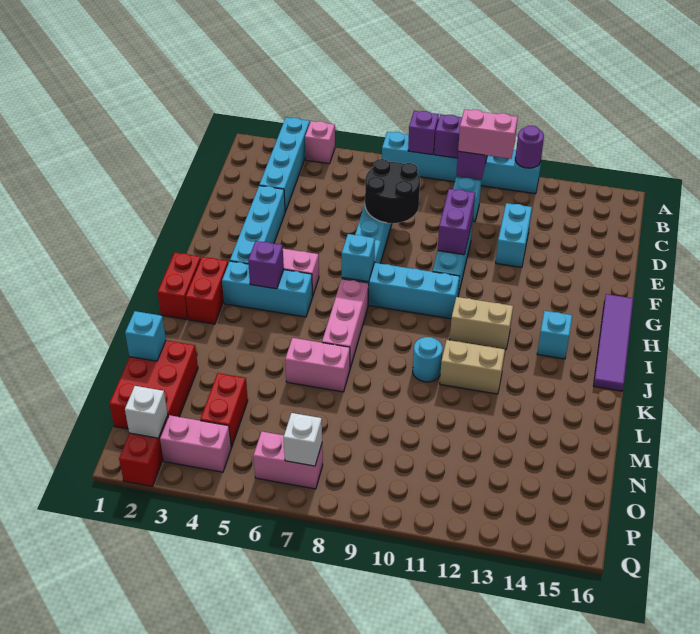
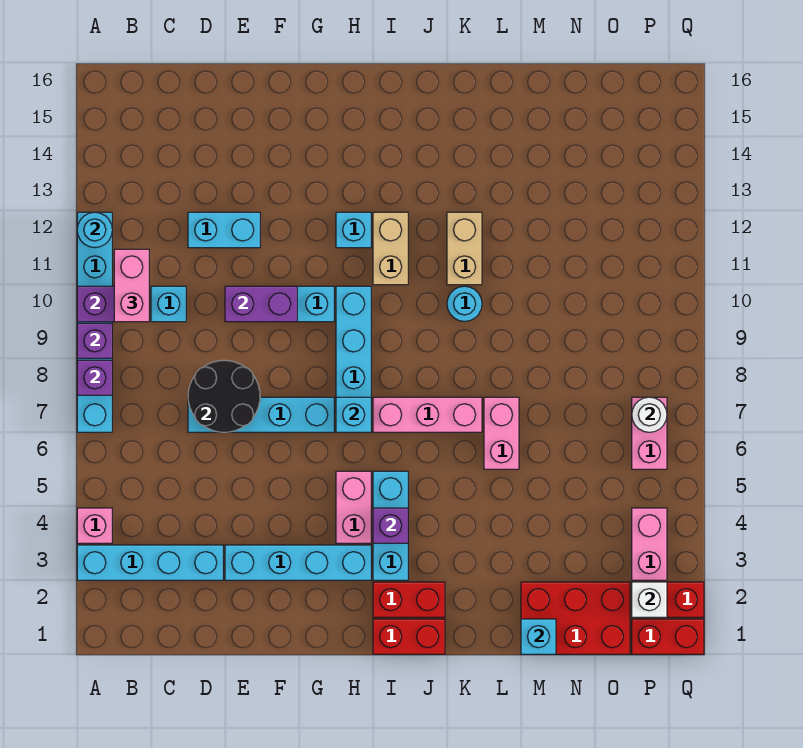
purple round brick A12 level 2 -> cyan round brick A12 level 2
purple tile G16:J16 level 1 -> none
cyan brick I14 level 1 -> cyan brick H12 level 1
red brick N4:O4 level 1 -> red brick P1:Q1 level 1
white brick P7 level 2 -> white round brick P7 level 2

